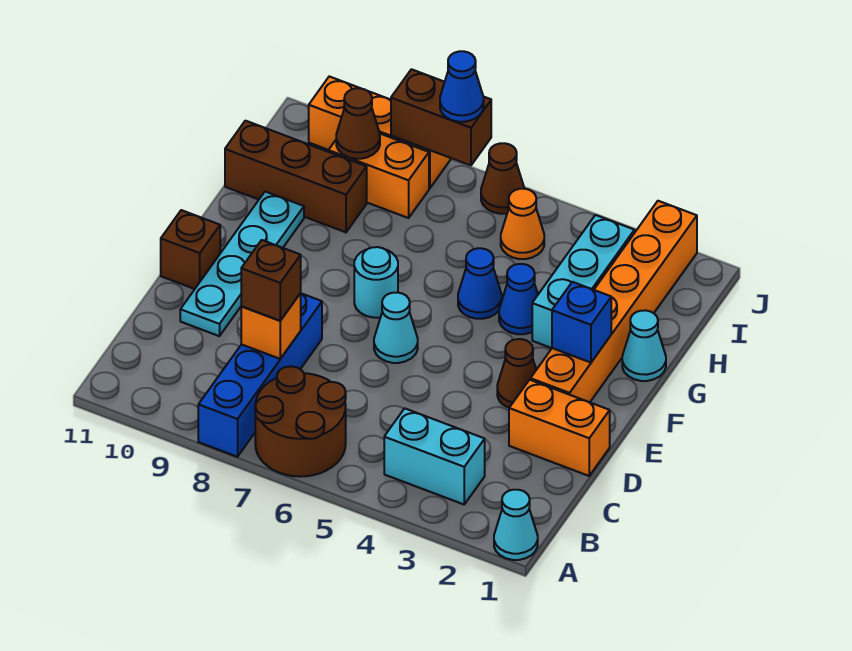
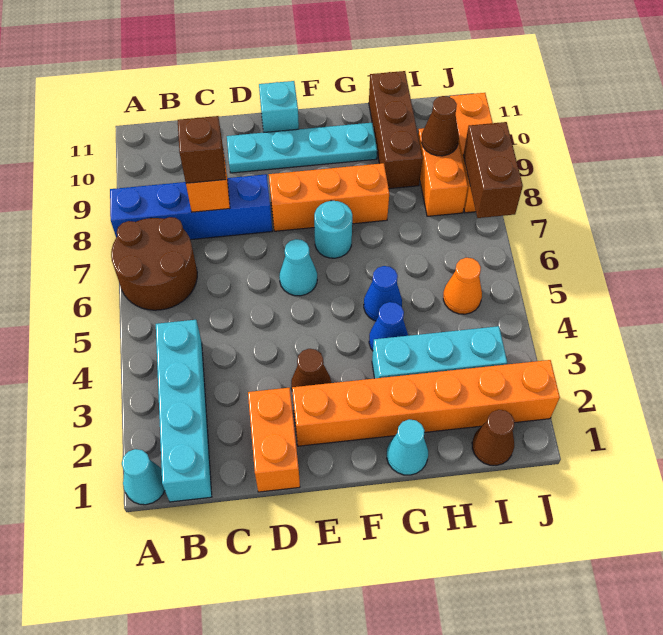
cyan brick B3:B4 level 1 -> cyan brick B1:B4 level 1
none -> orange brick E8:G8 level 1
brown brick E11 level 1 -> cyan brick E11 level 1
blue brick F2 level 2 -> none
brown cone J6 level 1 -> brown cone I1 level 1
blue cone J7 level 3 -> none

